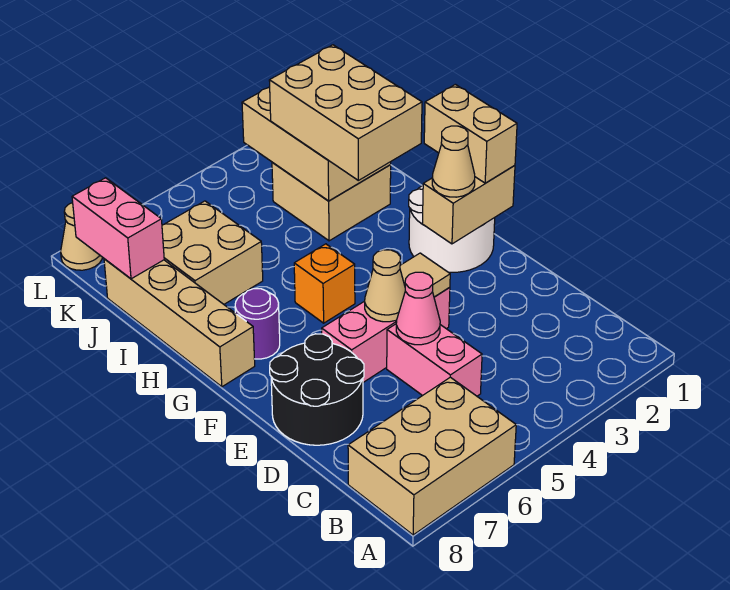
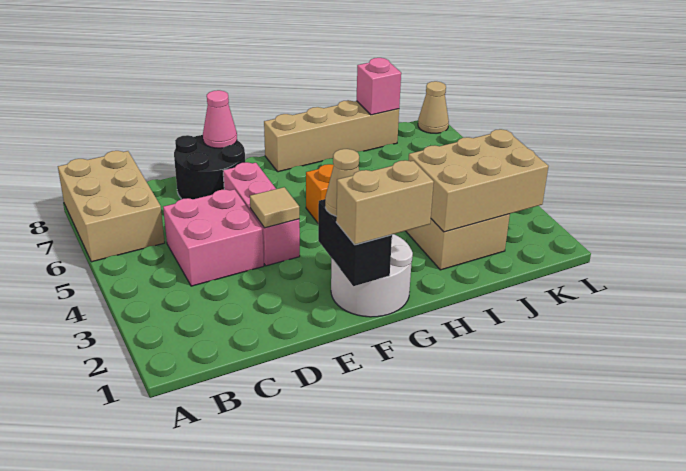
pink brick C5:D5 level 1 -> pink brick C4:D5 level 1
pink cone D5 level 2 -> pink cone E8 level 2
tan cone E5 level 2 -> none
tan brick F1:F2 level 2 -> black brick F1:F2 level 2
purple round brick G7 level 1 -> none
tan brick H2:J3 level 3 -> none
tan brick I6:J7 level 1 -> none
pink brick J8:K8 level 2 -> pink brick J8 level 2

